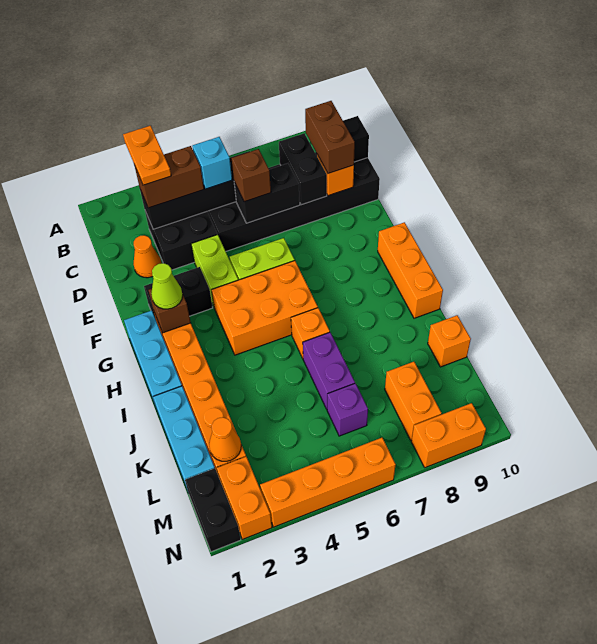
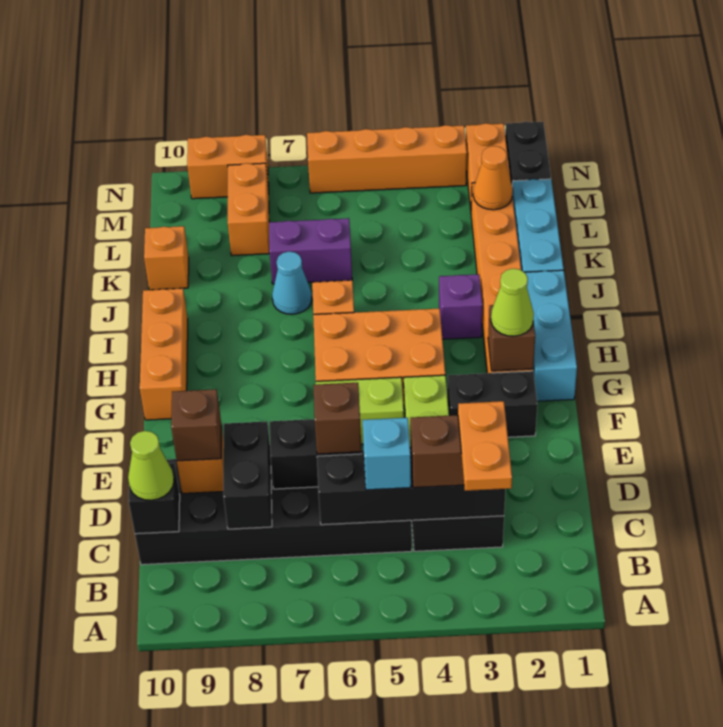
brown brick C9:D9 level 3 -> brown brick D9 level 3
none -> lime cone C10 level 3
orange cone D2 level 1 -> none
purple brick J6:K6 level 1 -> purple brick K6:K7 level 1
none -> cyan cone J7 level 1
purple brick L6 level 1 -> purple brick I3 level 1

